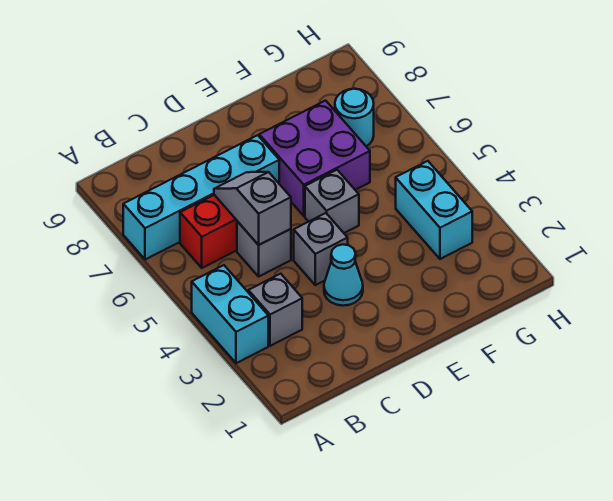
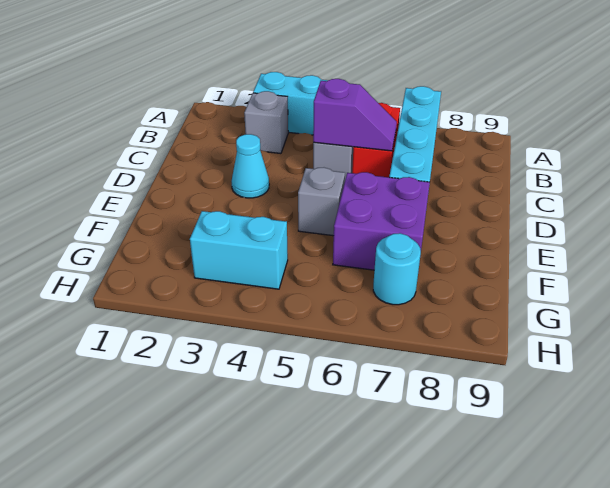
grey slope C5:C6 level 2 top 5 -> purple slope C5:C6 level 2 top 5
grey brick D4 level 1 -> none

